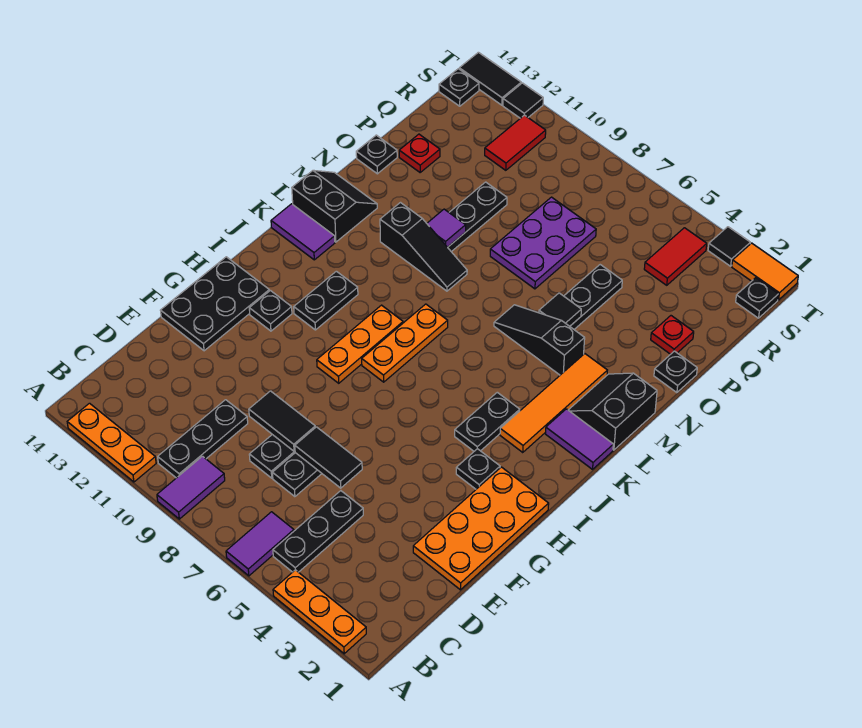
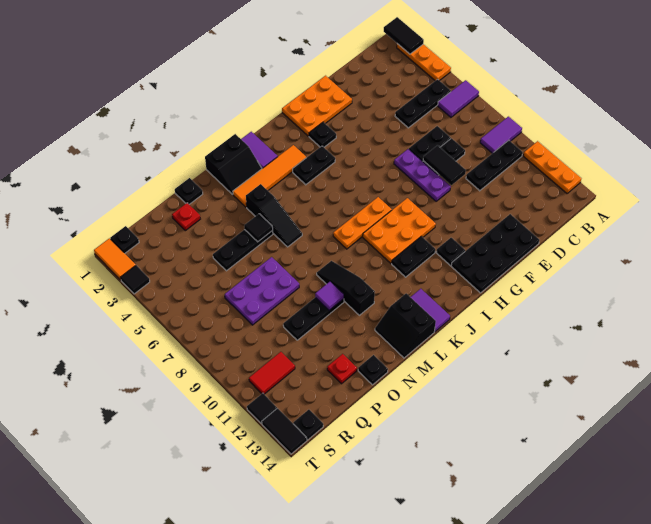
orange plate E1:H2 level 1 -> orange plate F1:H2 level 1
black tile E6:E7 level 2 -> black tile A1:A2 level 2
none -> purple plate F7:F9 level 1
black plate F13:H14 level 1 -> black plate E13:H14 level 1
orange plate H9:J9 level 1 -> orange plate H9:J10 level 1
red tile R4:S4 level 1 -> none

